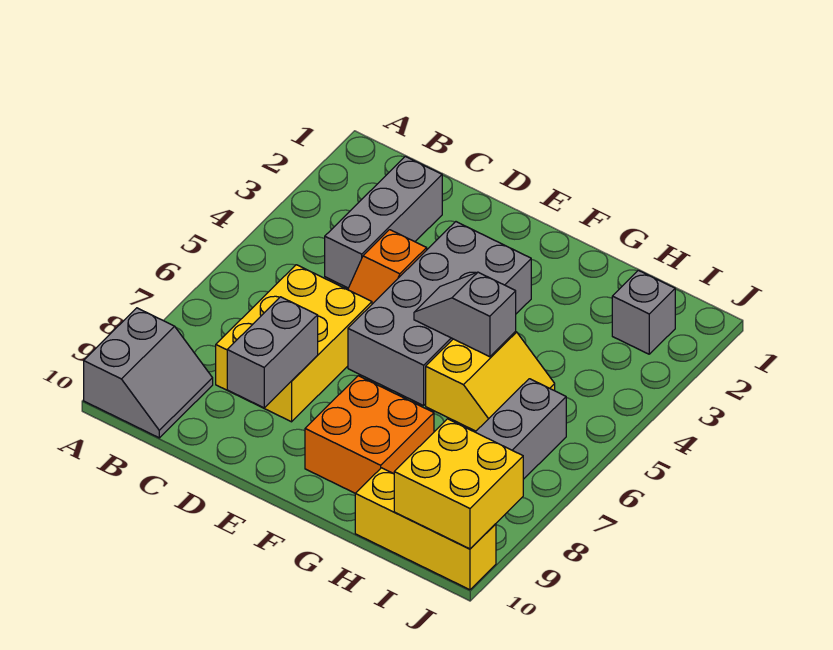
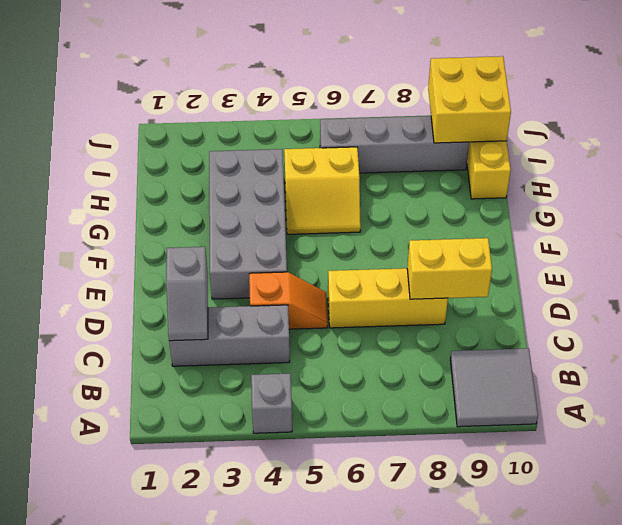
grey slope A9:B10 level 1 top A -> grey tile A9:B10 level 1
yellow brick C6:D8 level 1 -> yellow brick D6:D8 level 1
grey brick D8:D9 level 2 -> yellow brick D8:D9 level 2
grey brick E3:F6 level 1 -> grey brick E3:H4 level 1
grey slope F5:G5 level 2 top G -> grey slope C2:D2 level 2 top D
orange brick F8:G9 level 1 -> none
yellow slope G5:H6 level 1 top G -> yellow slope G5:H6 level 1 top H
grey brick I2 level 1 -> grey brick A4 level 1

